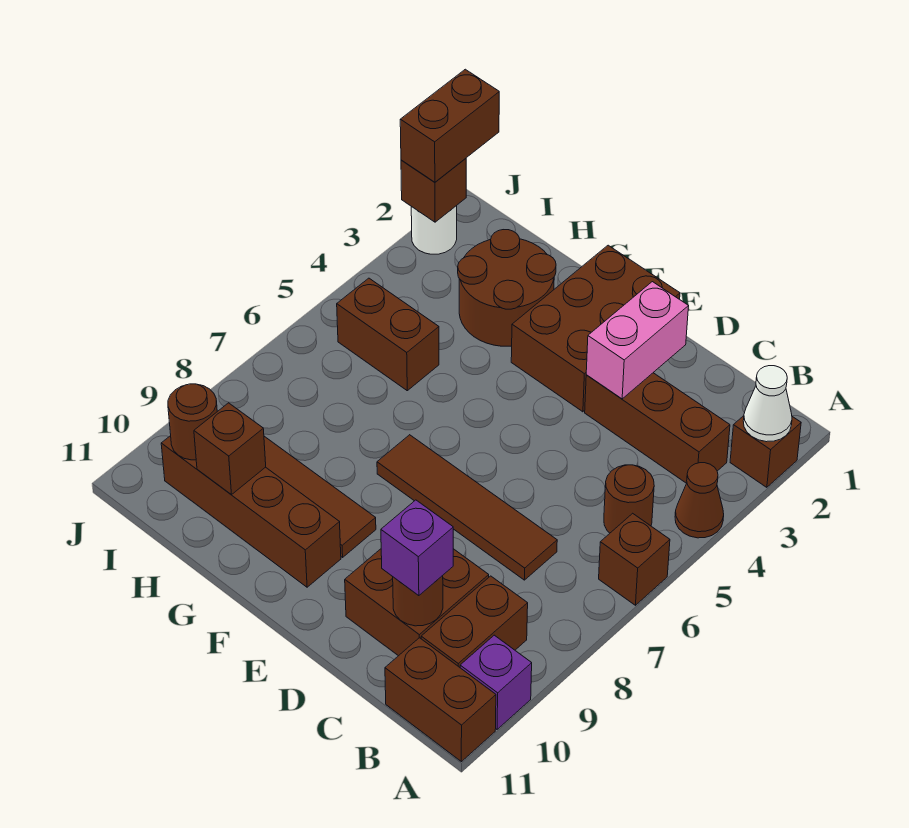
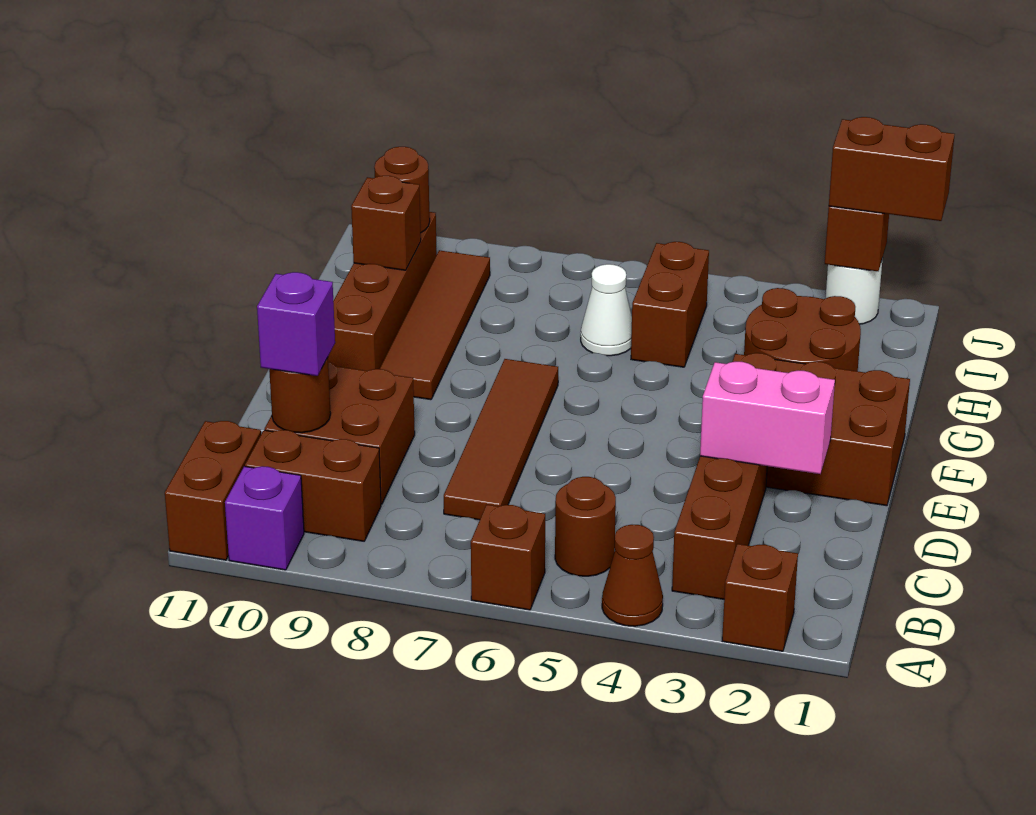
white cone A2 level 2 -> white cone H6 level 1

